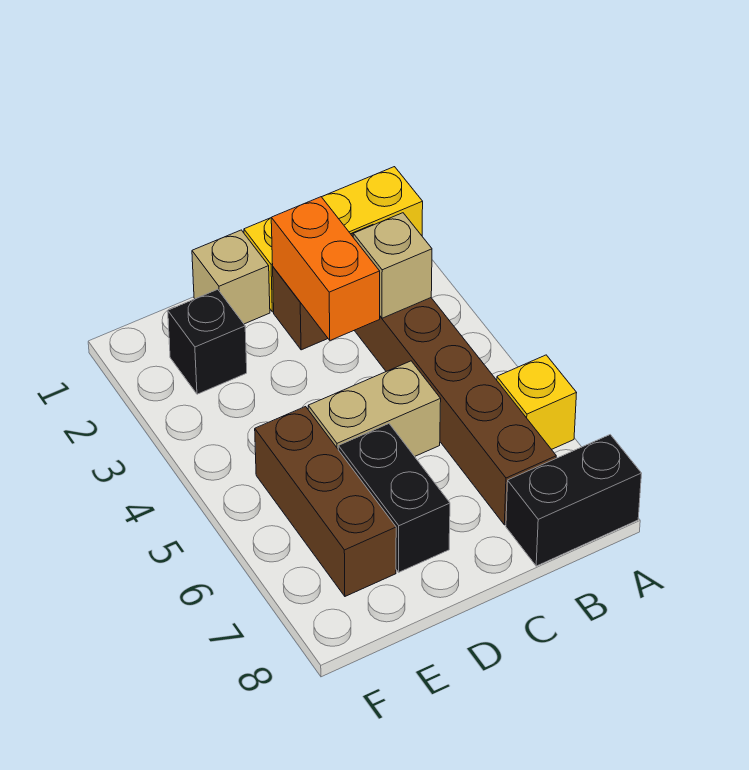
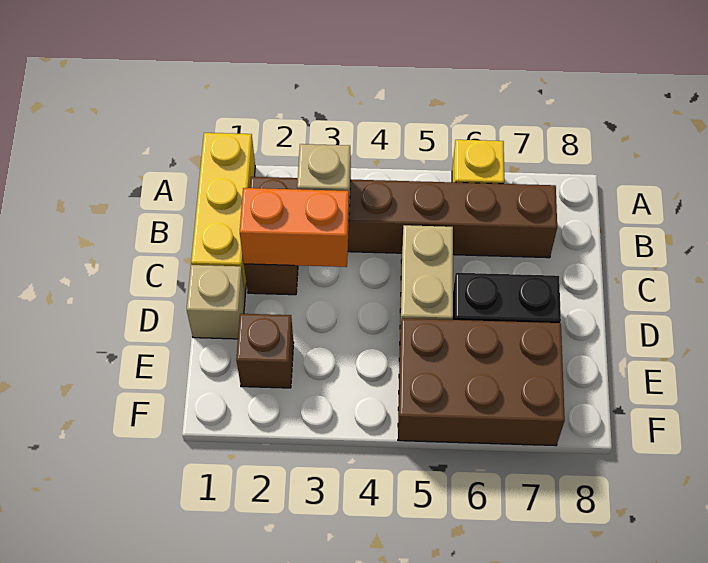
black brick A8:B8 level 1 -> none
black brick E2 level 1 -> brown brick E2 level 1
brown brick E5:E7 level 1 -> brown brick E5:F7 level 1

